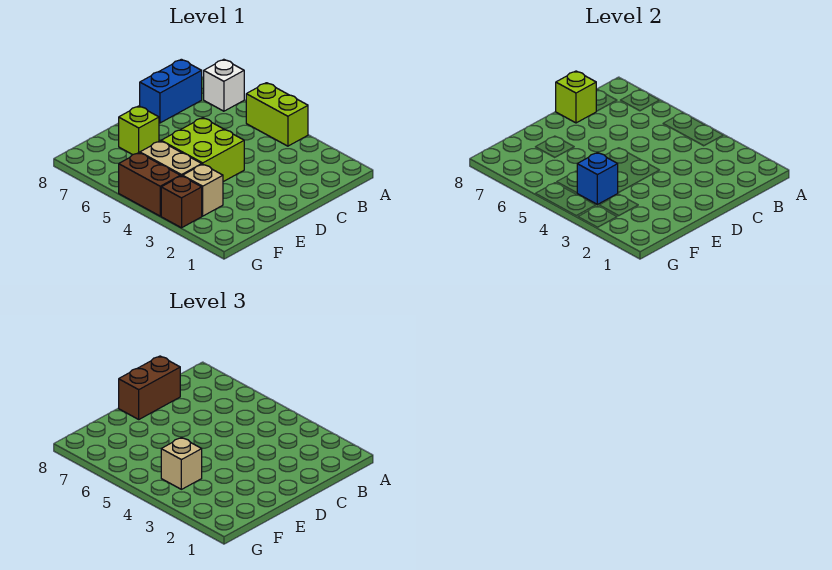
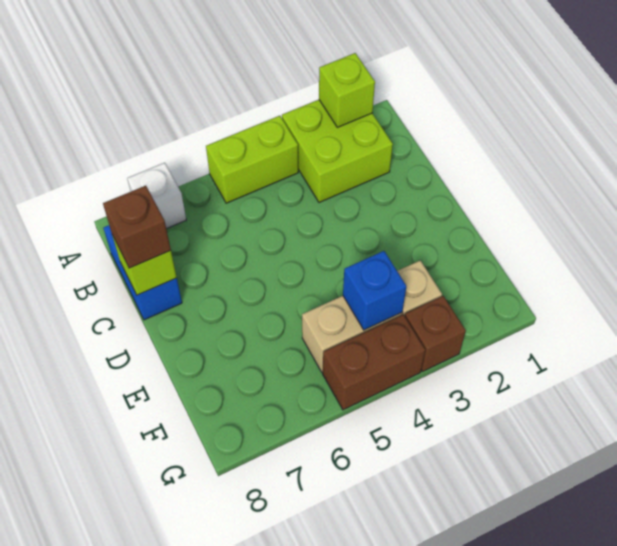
brown brick C8:D8 level 3 -> brown brick C8 level 3
lime brick D4:E5 level 1 -> lime brick A2:B3 level 1
lime brick E7 level 1 -> lime brick A2 level 2
tan brick F4 level 3 -> none

